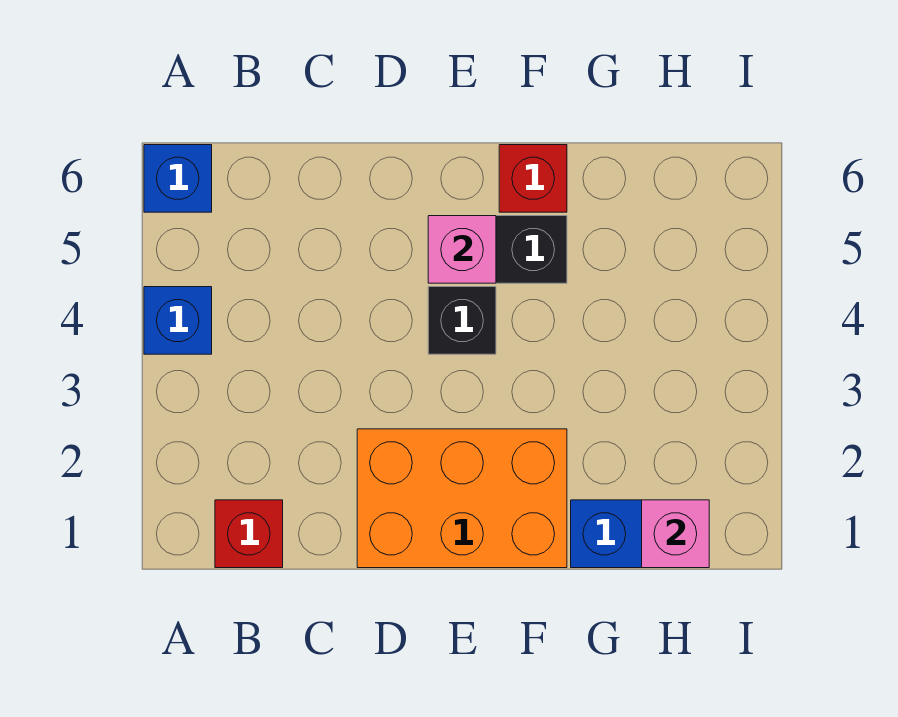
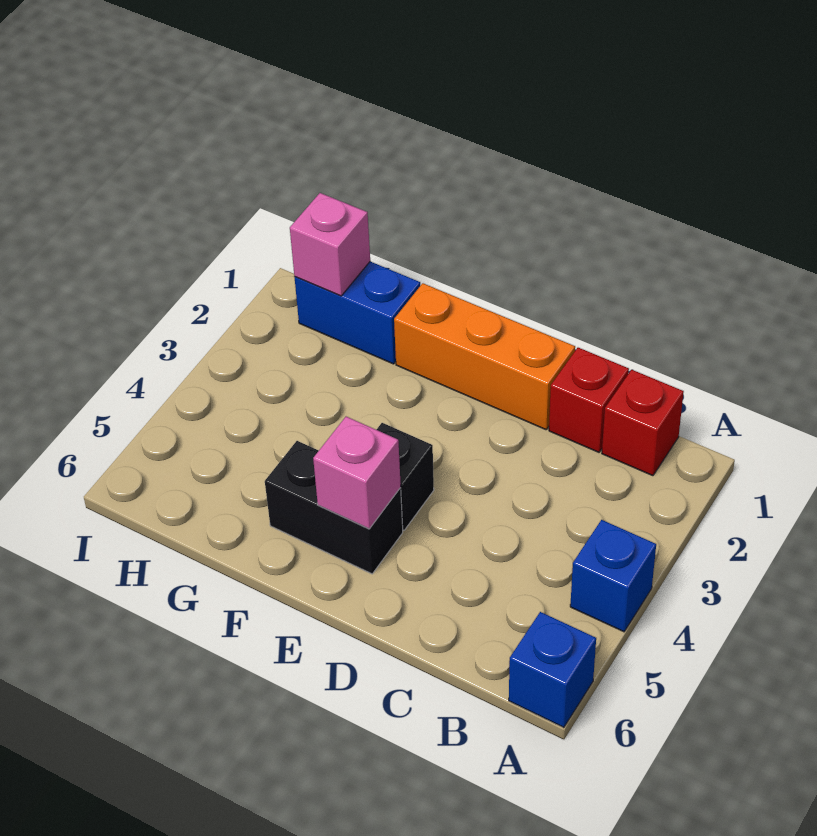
orange brick D1:F2 level 1 -> orange brick D1:F1 level 1
red brick F6 level 1 -> red brick C1 level 1

